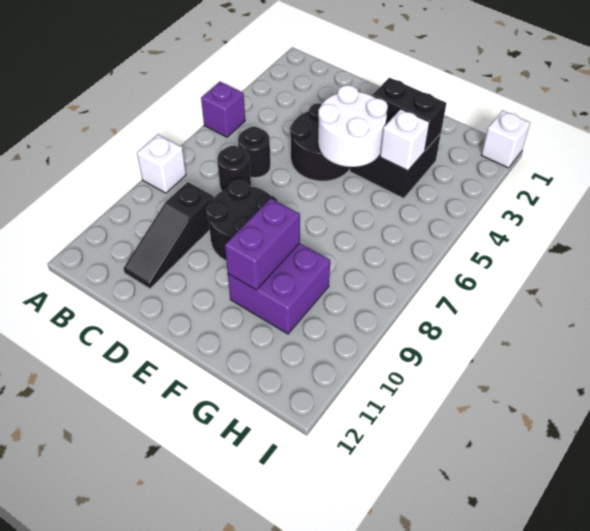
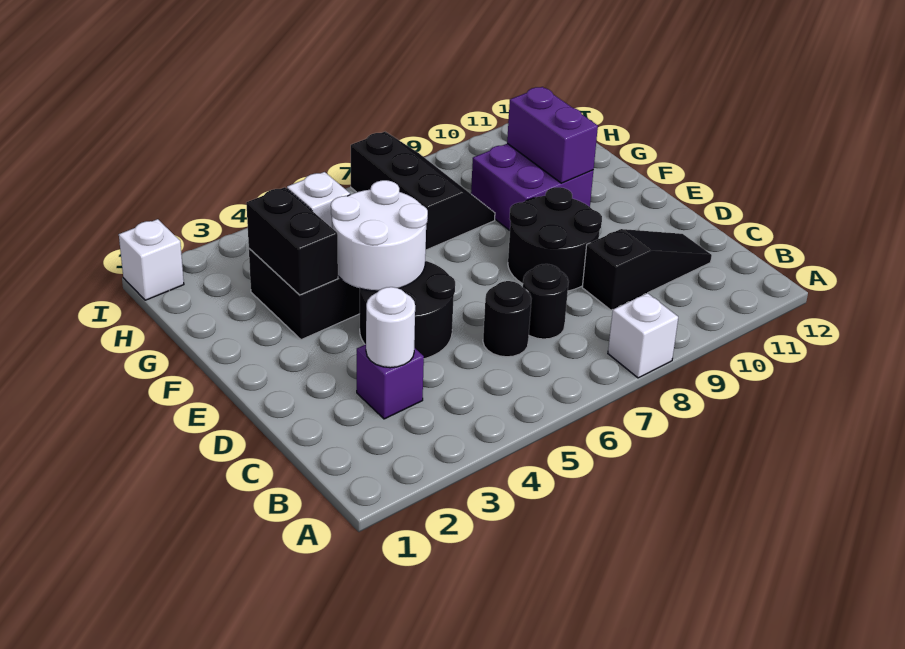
purple brick A5 level 1 -> purple brick C3 level 1
none -> white round brick C3 level 2
purple brick F9:F10 level 2 -> purple brick F10:G10 level 2
none -> black slope G7:I8 level 1 top 7

